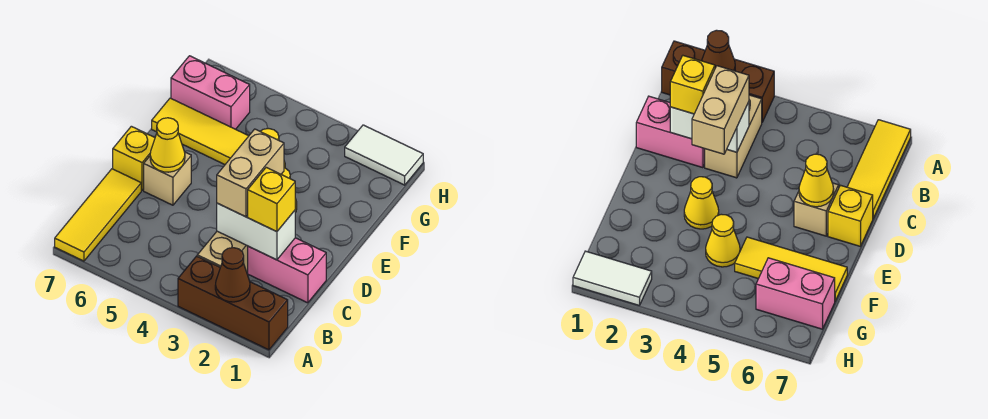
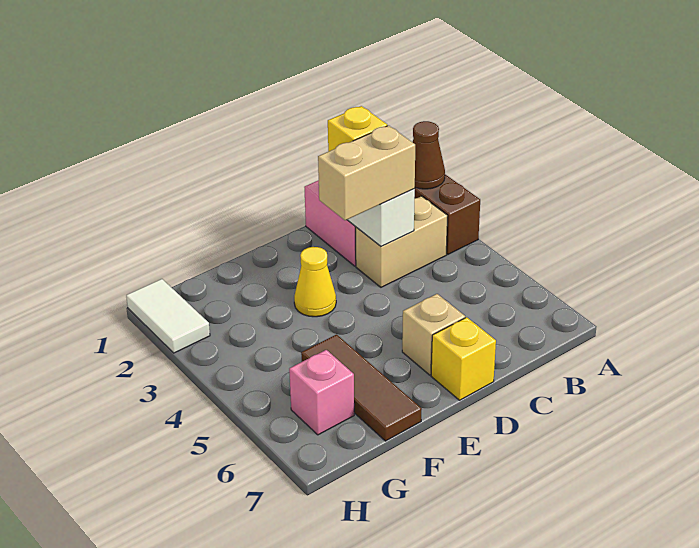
yellow tile A7:C7 level 1 -> none
yellow cone D6 level 2 -> none
yellow cone F4 level 1 -> none
yellow tile F5:F7 level 1 -> brown tile F5:F7 level 1
pink brick G6:G7 level 1 -> pink brick G6 level 1

